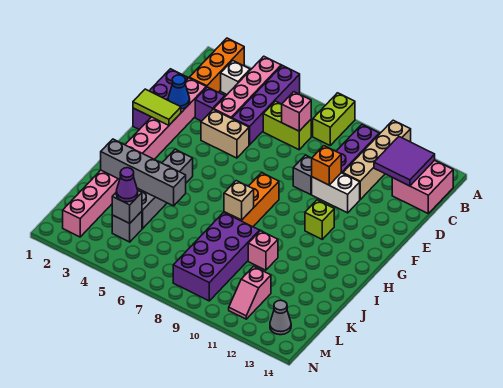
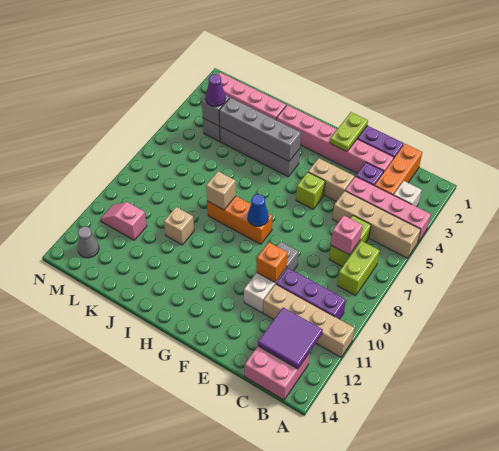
orange brick A2:C2 level 1 -> orange brick C1:C3 level 1
purple brick A5:D5 level 1 -> tan brick A5:D5 level 1
lime brick A8:B8 level 1 -> lime brick B7:B8 level 1
blue cone E2 level 2 -> blue cone G8 level 2
tan brick E4:E5 level 1 -> tan brick E4:F4 level 1
lime tile F1:F2 level 2 -> lime plate F1:F2 level 2
lime brick G11 level 1 -> lime brick F5 level 1
grey brick J2:J5 level 2 -> grey brick H4:K4 level 2
purple brick J8:M9 level 1 -> none
pink brick J10 level 1 -> tan brick J10 level 1

